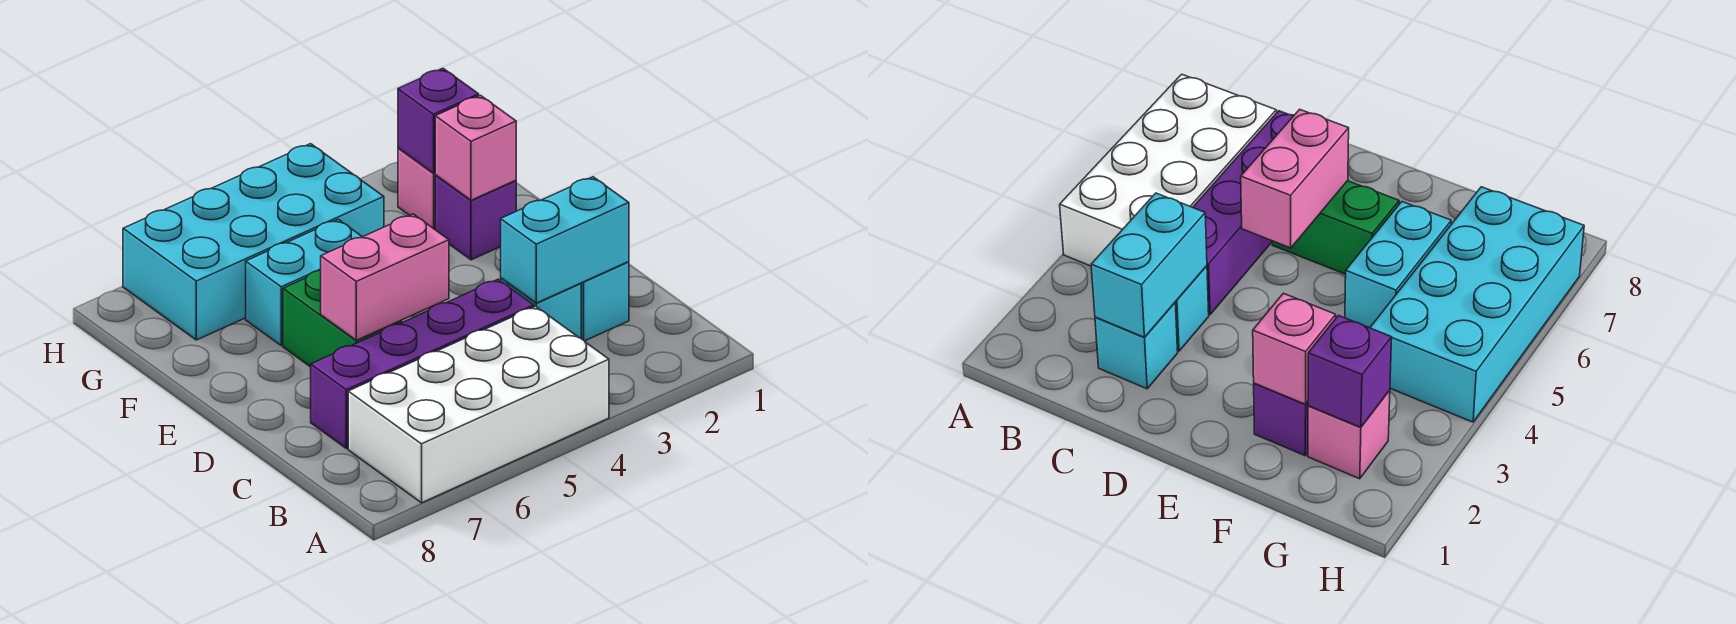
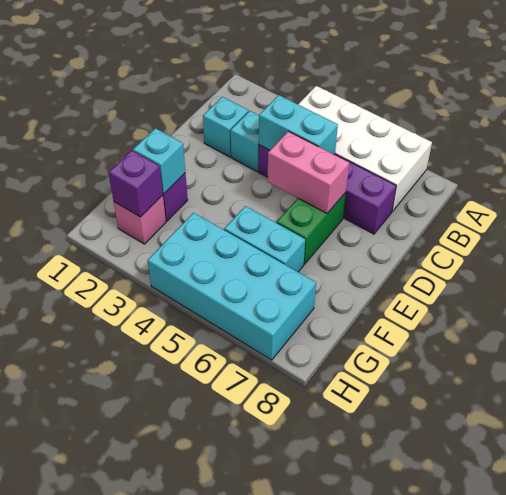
cyan brick C2:C3 level 2 -> cyan brick C4:C5 level 2
pink brick F2 level 2 -> cyan brick F2 level 2

